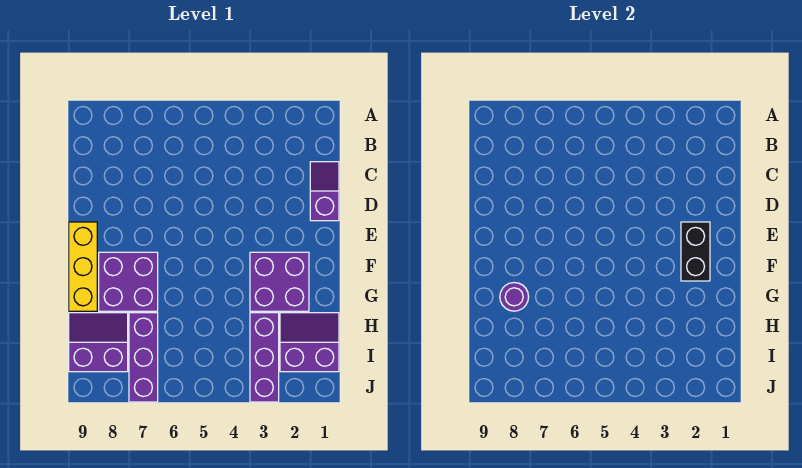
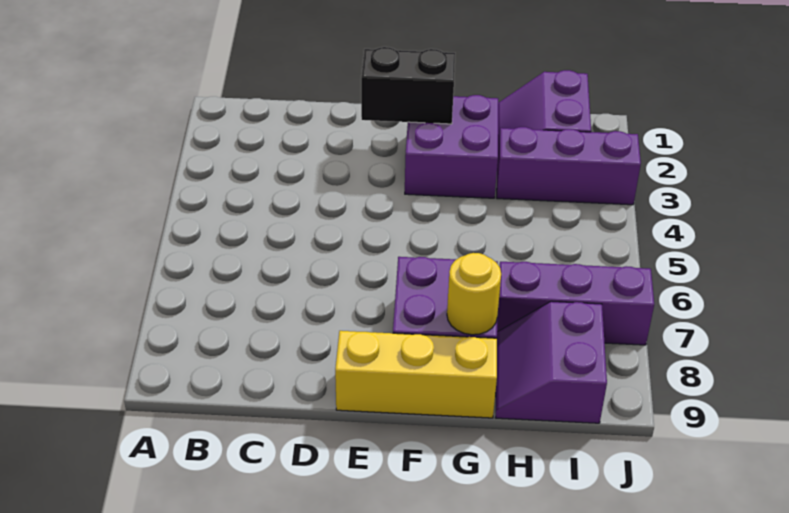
purple slope C1:D1 level 1 top D -> none
purple round brick G8 level 2 -> yellow round brick G8 level 2

